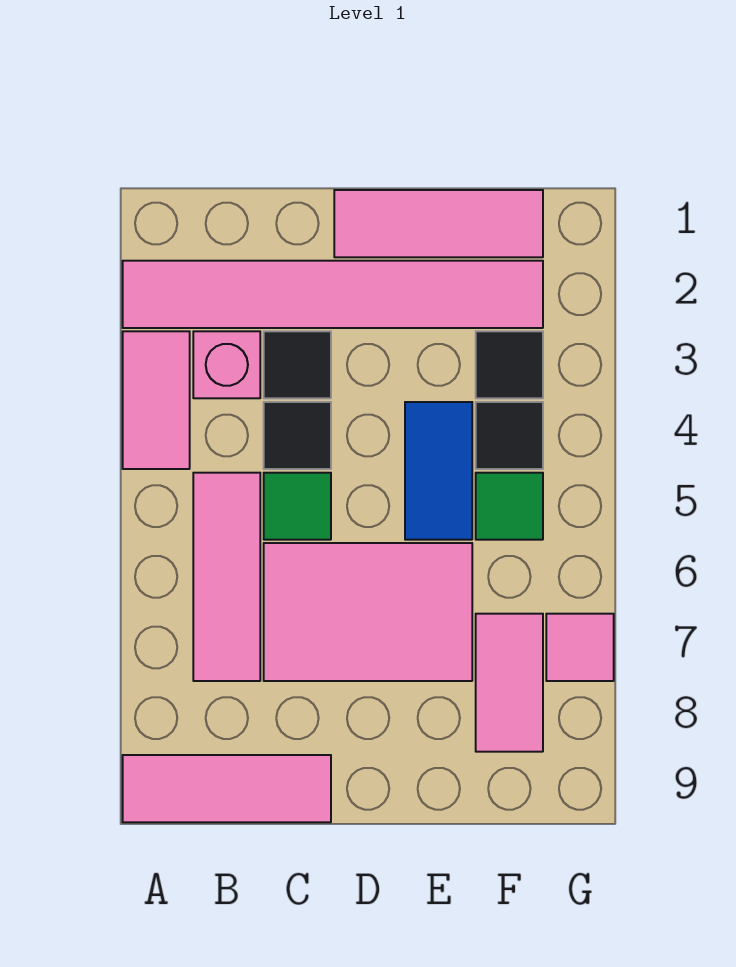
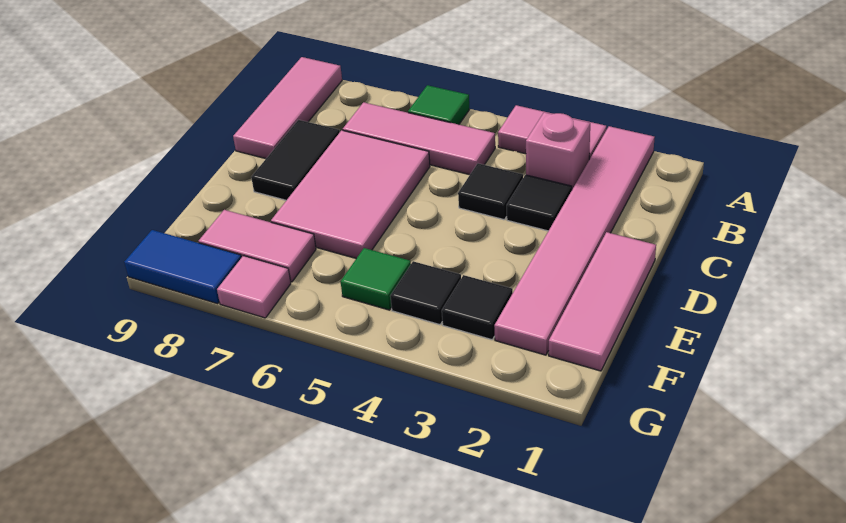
green tile C5 level 1 -> green tile A6 level 1
none -> black tile C8:D8 level 1
blue tile E4:E5 level 1 -> blue tile G8:G9 level 1

